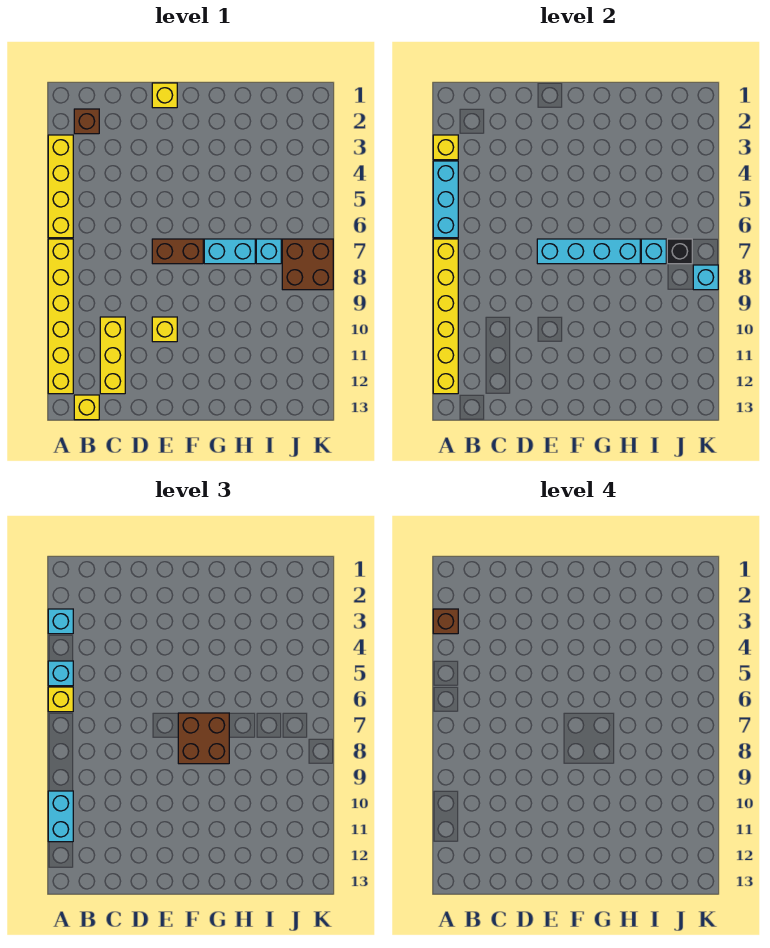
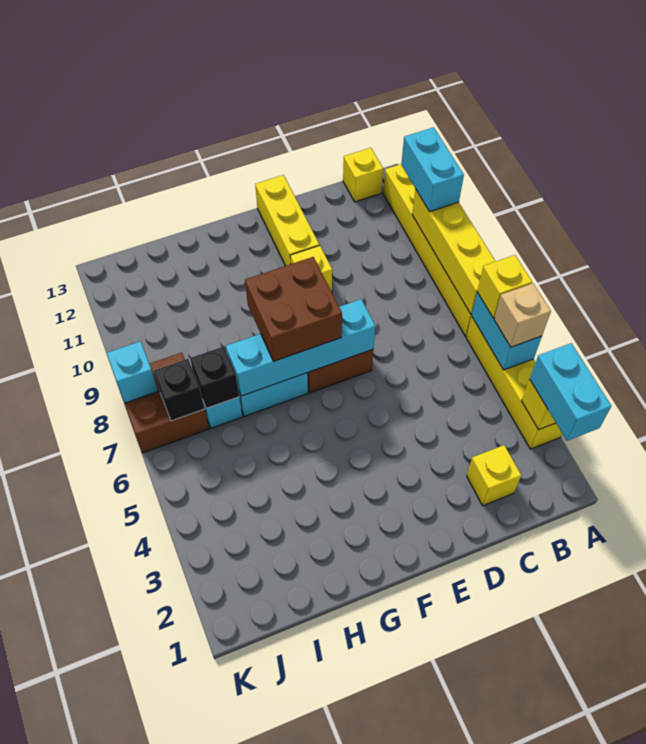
cyan brick A3 level 3 -> cyan brick A2:A3 level 3
brown brick A3 level 4 -> none
cyan brick A4:A6 level 2 -> cyan brick A5:A6 level 2
cyan brick A5 level 3 -> tan brick A5 level 3
yellow brick A7:A12 level 2 -> yellow brick A7:A10 level 2
brown brick B2 level 1 -> none
yellow brick C10:C12 level 1 -> yellow brick E11:E13 level 1
yellow brick E1 level 1 -> yellow brick C2 level 1
cyan brick I7 level 2 -> black brick I7 level 2

